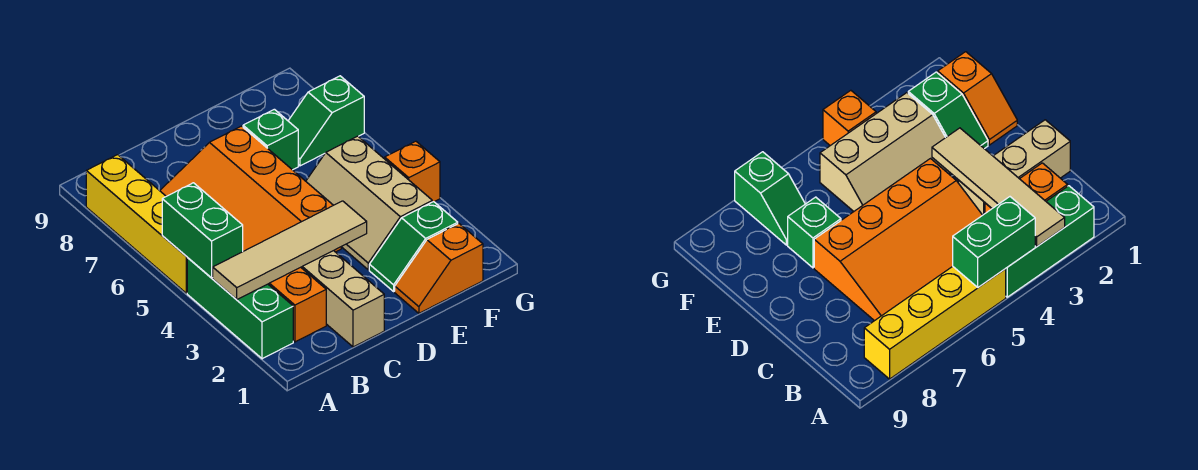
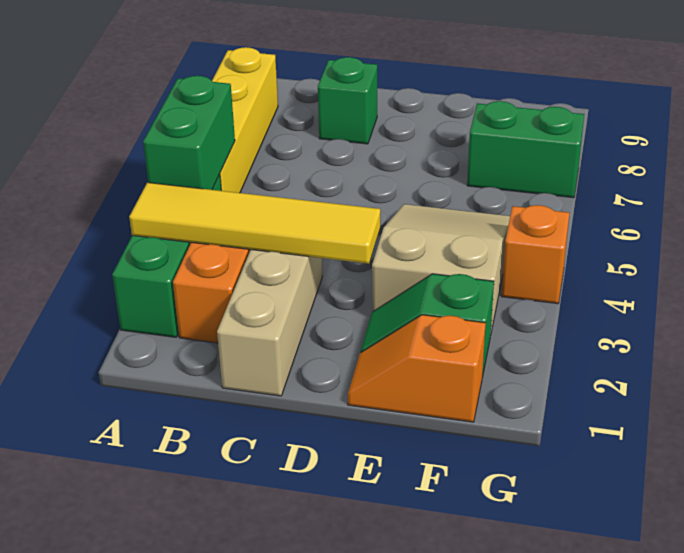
tan tile A3:D3 level 2 -> yellow tile A3:D3 level 2
orange slope B4:D7 level 1 top D -> none
tan slope E3:F5 level 1 top F -> tan slope E3:F5 level 1 top 3
green brick E7 level 1 -> green brick C8 level 1
green slope F7:G7 level 1 top G -> green brick F7:G7 level 1

